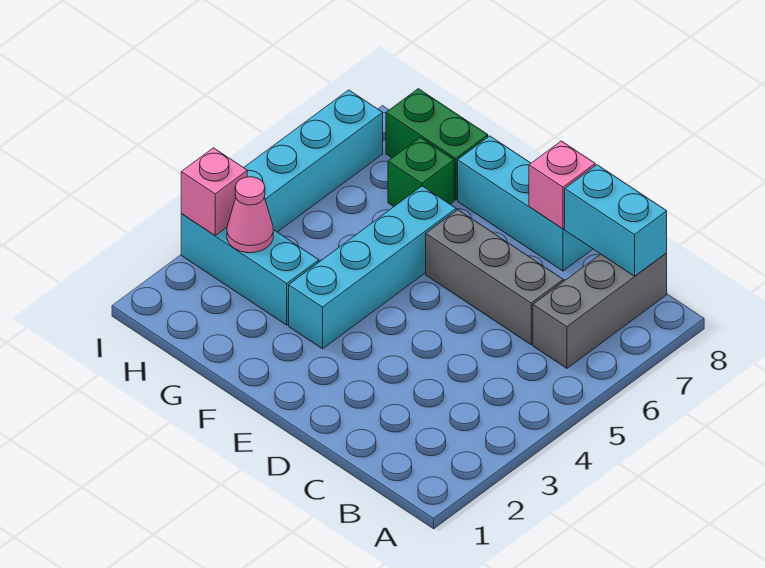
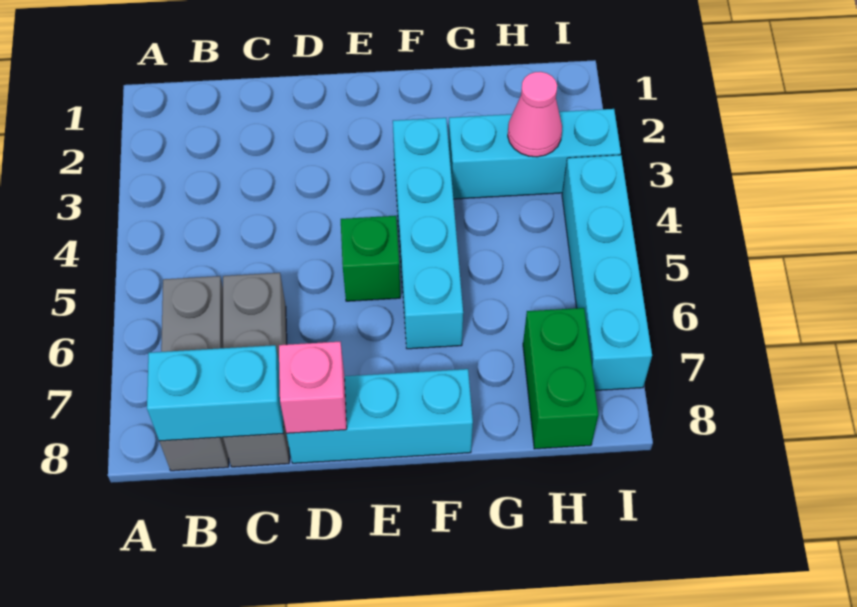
grey brick C6:E6 level 1 -> grey brick C6:C8 level 1
green brick G7 level 1 -> green brick E5 level 1
green brick G8:H8 level 1 -> green brick H7:H8 level 1
pink brick I3 level 2 -> none

